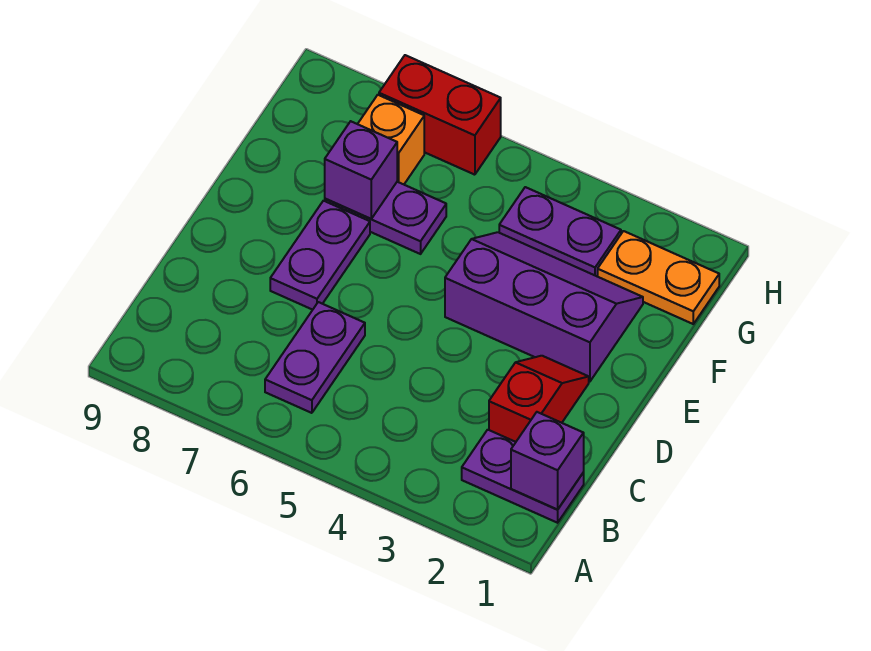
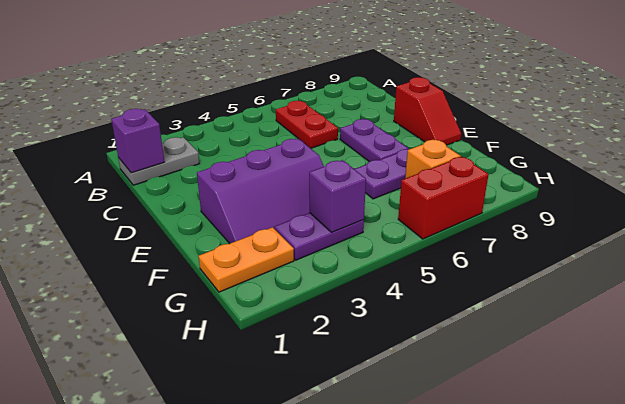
purple plate B1:B2 level 1 -> grey plate B1:B2 level 1
purple plate B6:C6 level 1 -> red plate B6:C6 level 1
red slope C2:D2 level 1 top C -> red slope D9:E9 level 1 top D
purple brick F7 level 2 -> purple brick G4 level 2

